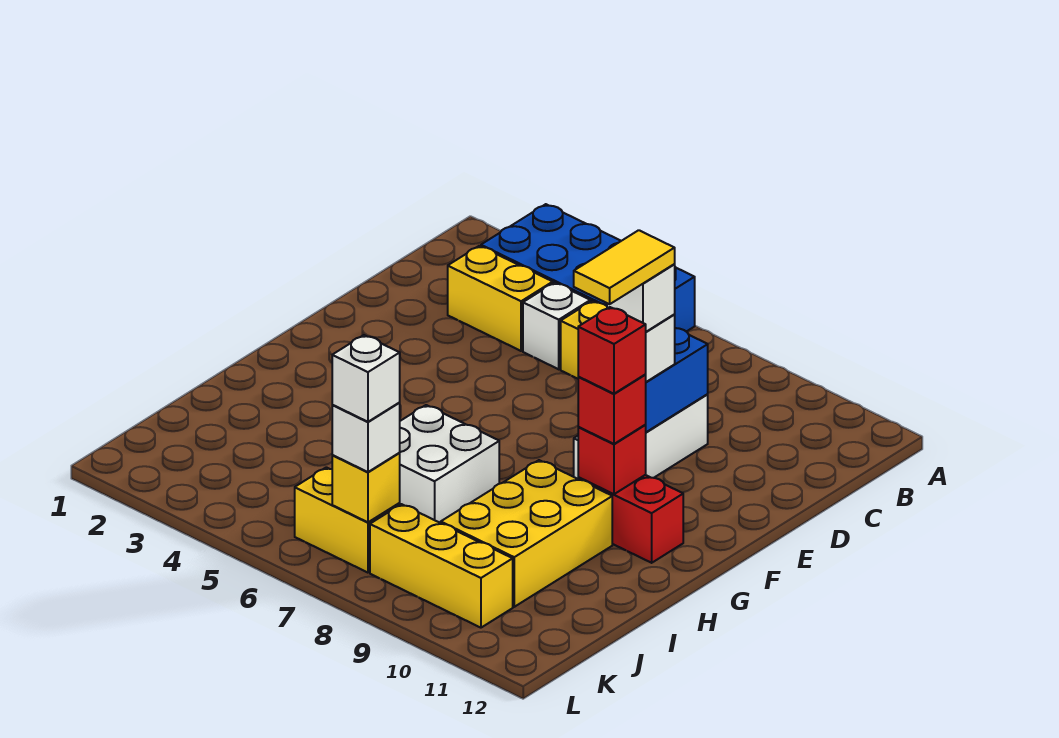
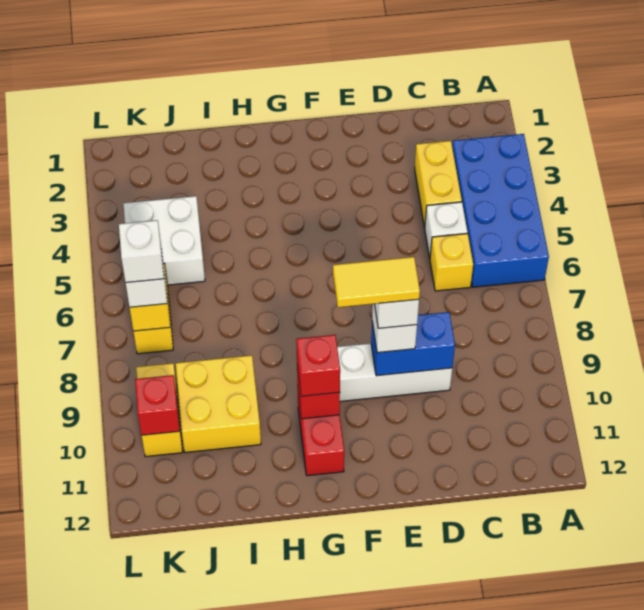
red brick G10 level 4 -> red brick K10 level 2
white brick H6:I7 level 1 -> white brick J4:K5 level 1
yellow brick H9:J10 level 1 -> yellow brick I9:J10 level 1
yellow brick K8:K10 level 1 -> yellow brick K9:K10 level 1

